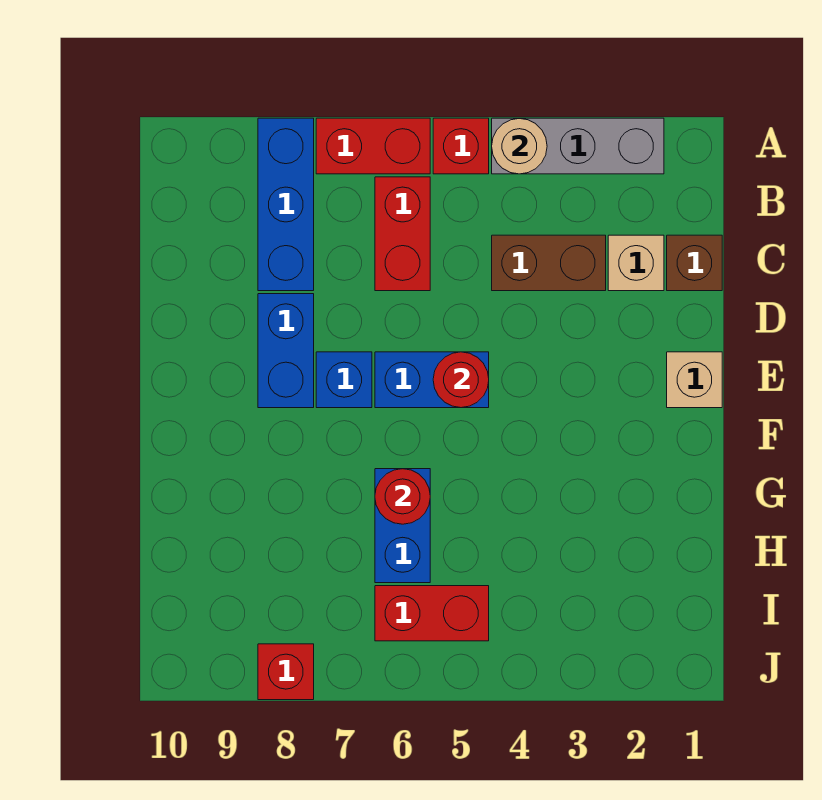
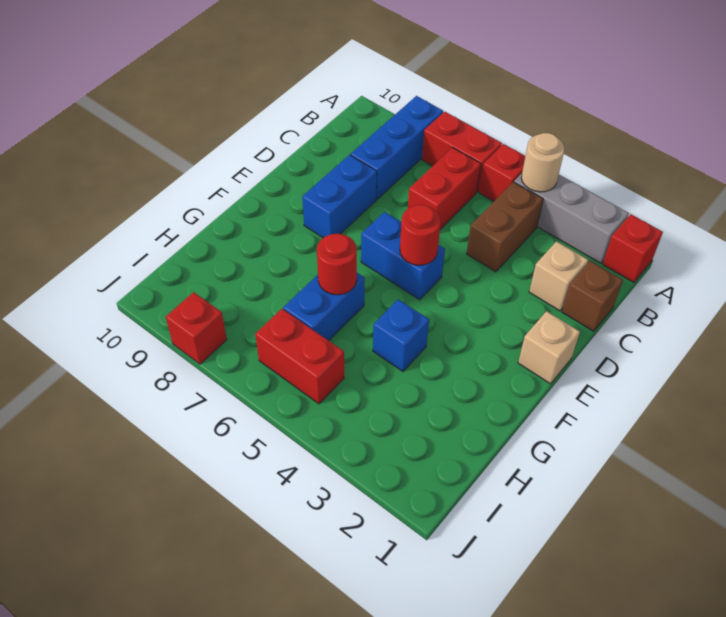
none -> red brick A1 level 1
brown brick C3:C4 level 1 -> brown brick B4:C4 level 1
blue brick E7 level 1 -> blue brick G4 level 1

